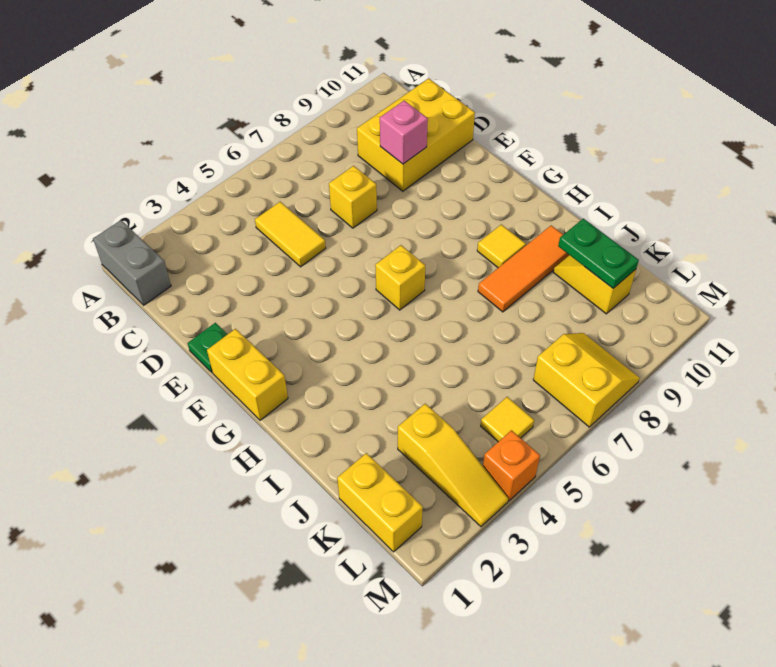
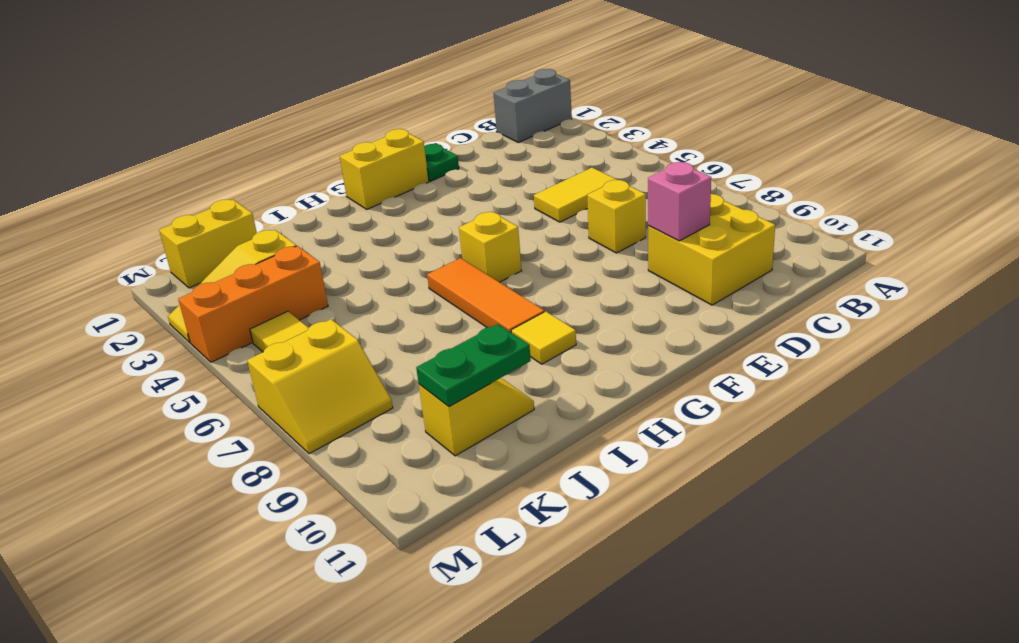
yellow brick C9:D11 level 1 -> yellow brick C9:D10 level 1
orange tile I8:I10 level 1 -> orange tile H6:H8 level 1
orange brick M4 level 1 -> orange brick K4:M4 level 1

